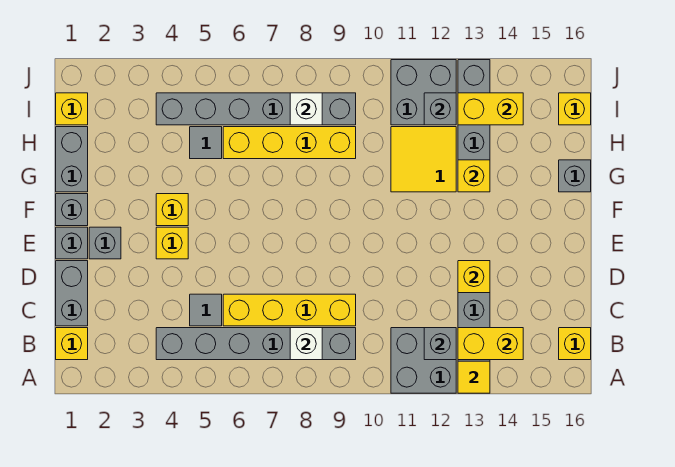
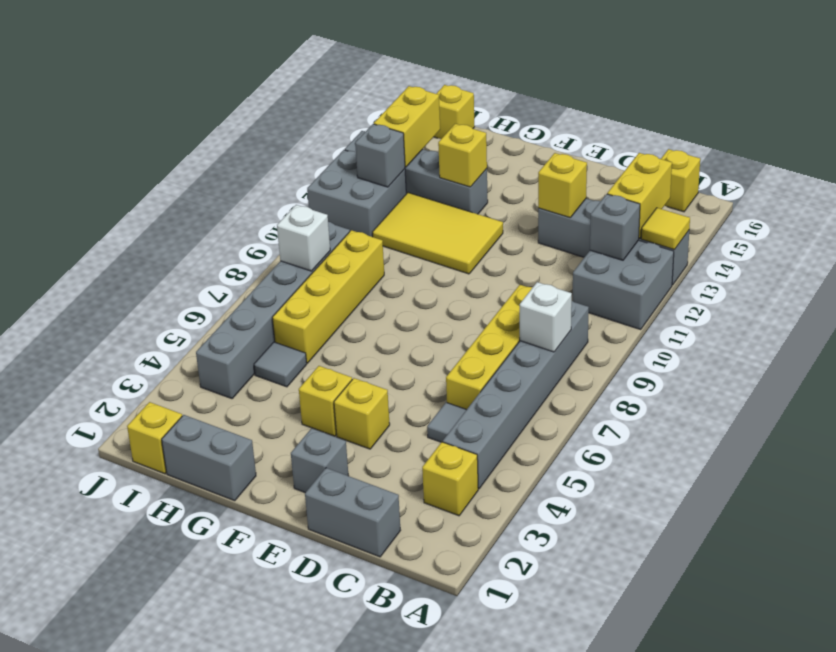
yellow brick B1 level 1 -> yellow brick B3 level 1
grey brick E1 level 1 -> none
grey brick F1 level 1 -> none
yellow tile G11:H12 level 1 -> yellow tile F11:H12 level 1
grey brick G16 level 1 -> none

